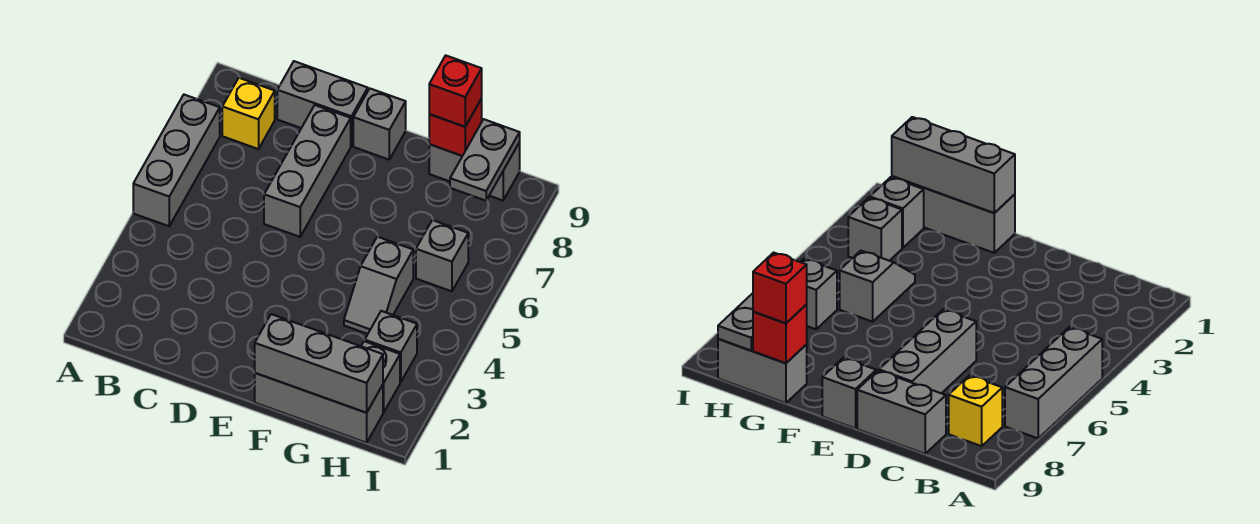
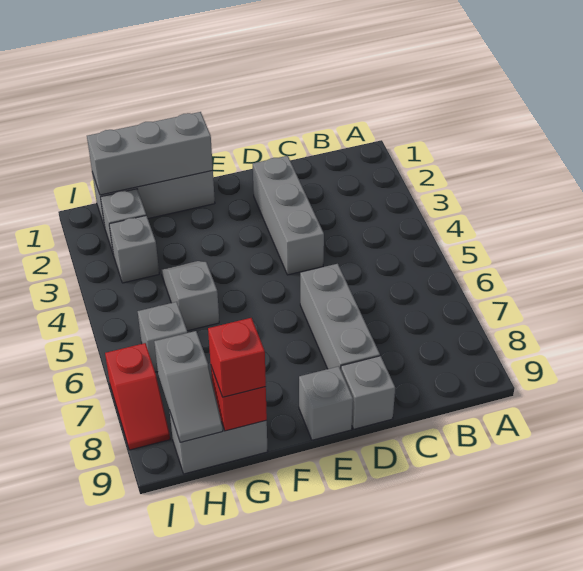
grey brick A5:A7 level 1 -> grey brick D2:D4 level 1
yellow brick B8 level 1 -> none
grey brick C9:D9 level 1 -> grey brick D9 level 1
grey plate H8:H9 level 2 -> grey slope H8:H9 level 2 top 8
none -> red slope I7:I8 level 1 top 7

